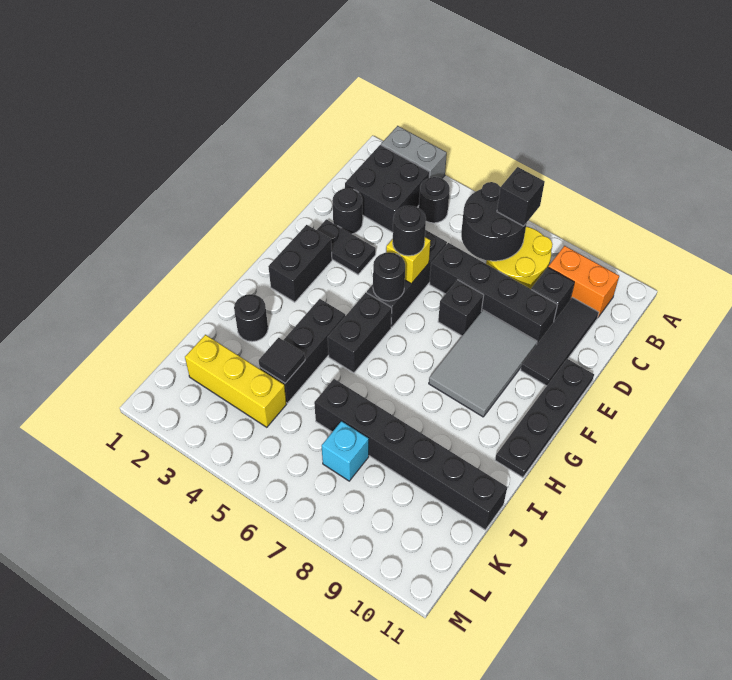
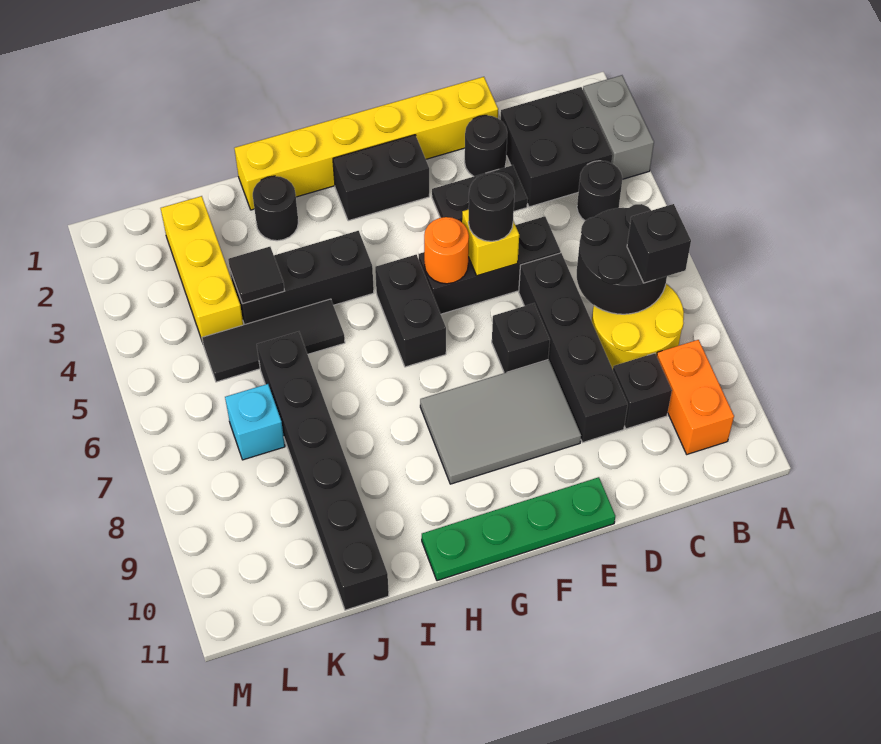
black tile C10:E10 level 1 -> black tile I5:K5 level 1
none -> yellow brick D1:I1 level 1
black plate E2:E3 level 1 -> black plate D3:E3 level 1
black plate E11:H11 level 1 -> green plate E11:H11 level 1
black round brick F5 level 2 -> orange round brick F5 level 2
black brick G5:H5 level 1 -> black brick G5:G6 level 1

